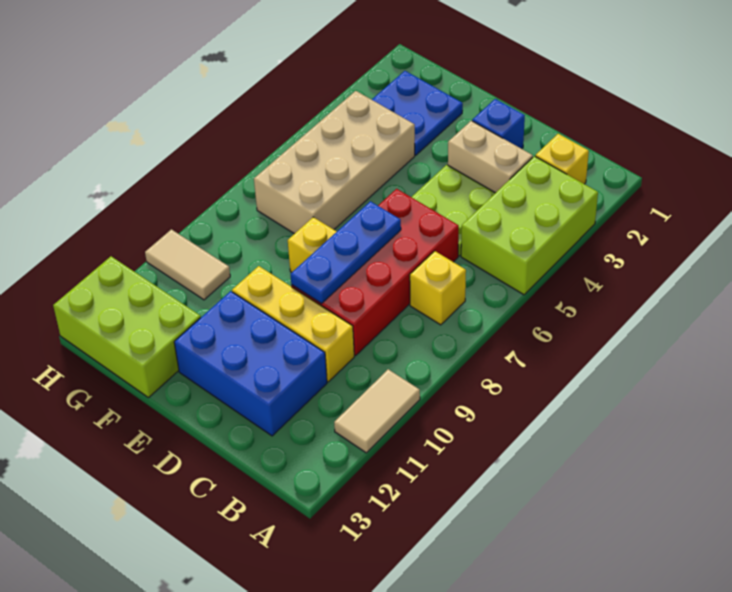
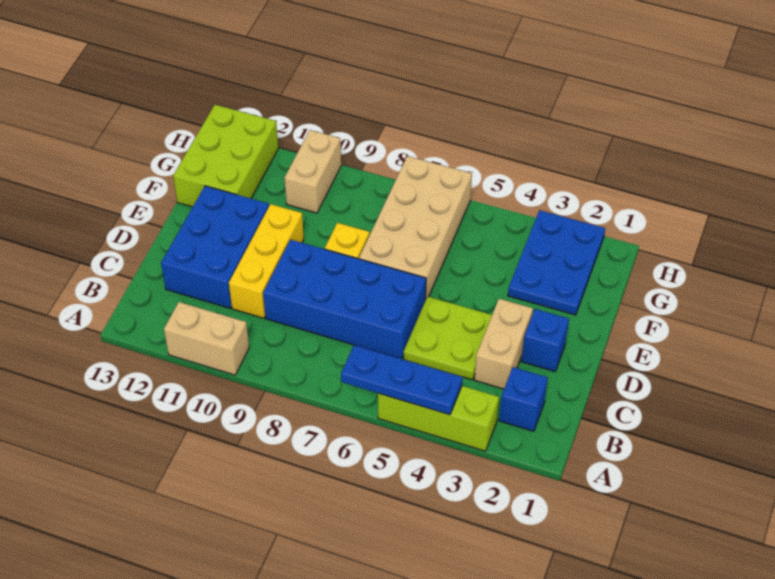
lime brick A3:B5 level 1 -> lime brick A3:A5 level 1
tan tile A10:A11 level 1 -> tan brick A10:A11 level 1
yellow brick B2 level 1 -> blue brick B2 level 1
yellow brick B7 level 1 -> none
red brick C6:D9 level 1 -> blue brick C6:D9 level 1
blue plate D7:D9 level 2 -> blue plate A4:A6 level 2
blue plate F2:G3 level 1 -> blue plate F2:H3 level 1
tan brick F4:G7 level 1 -> tan brick E6:H7 level 1
tan tile G10:H10 level 1 -> tan brick G10:H10 level 1

